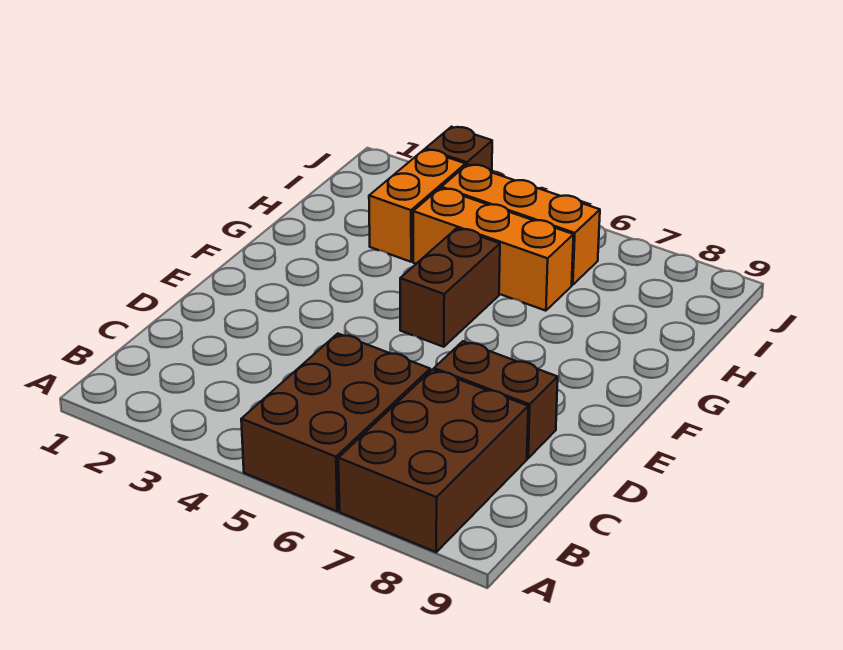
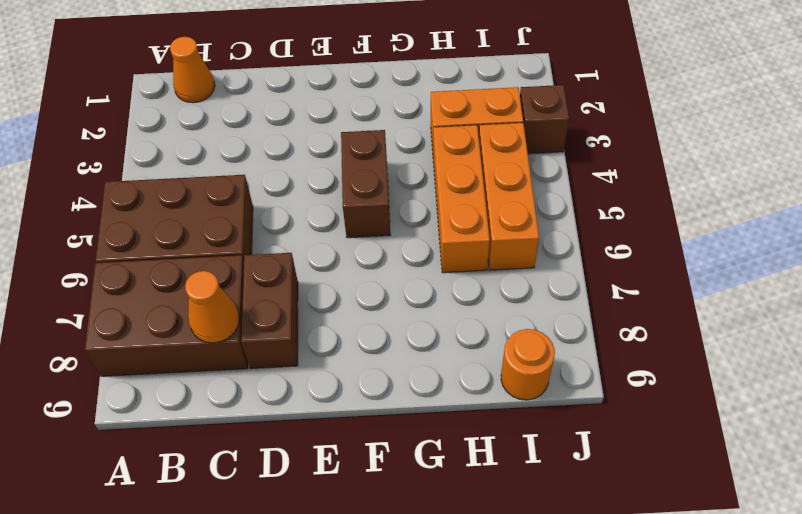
none -> orange cone B1 level 1
none -> orange cone C8 level 2
brown brick F5:G5 level 1 -> brown brick F4:F5 level 1
none -> orange round brick I9 level 1

